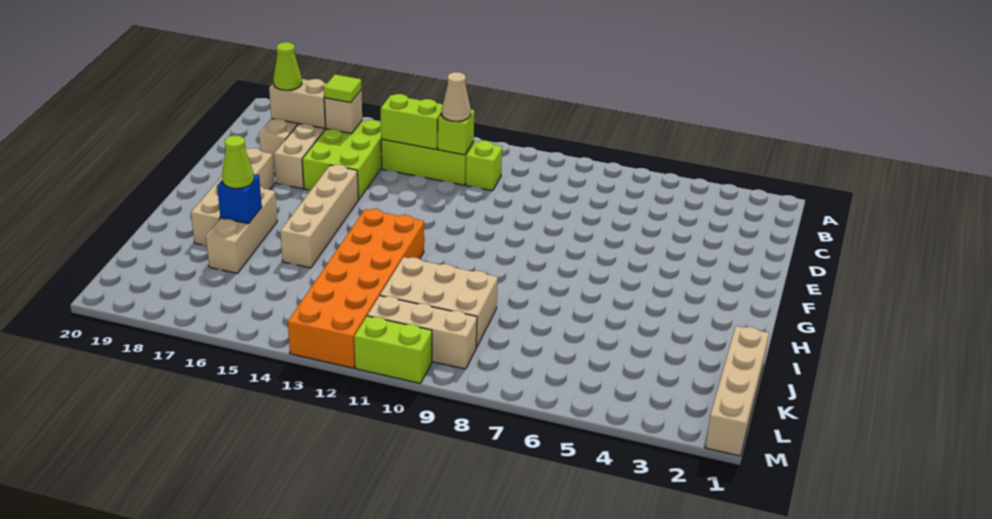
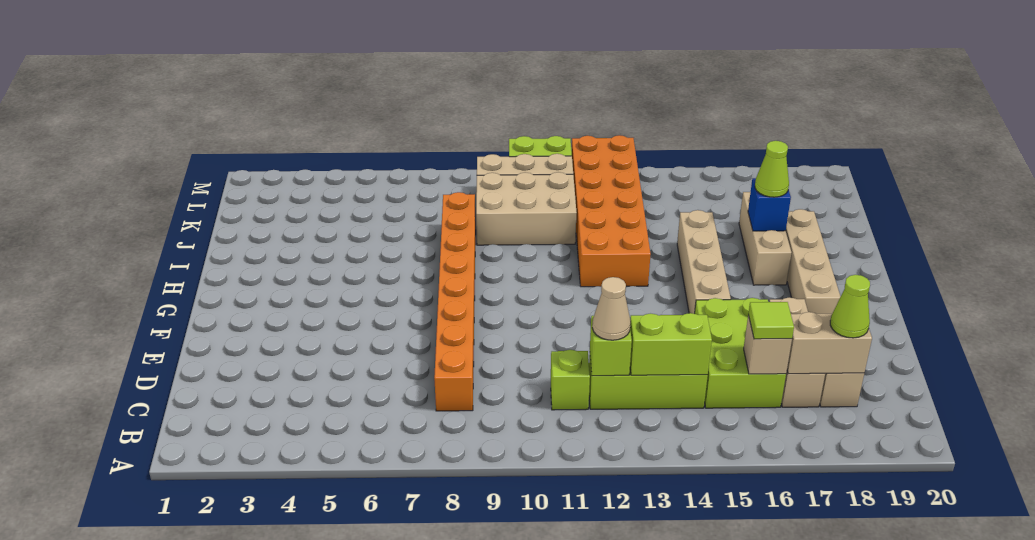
none -> orange brick C8:J8 level 1
tan brick J1:M1 level 1 -> none

